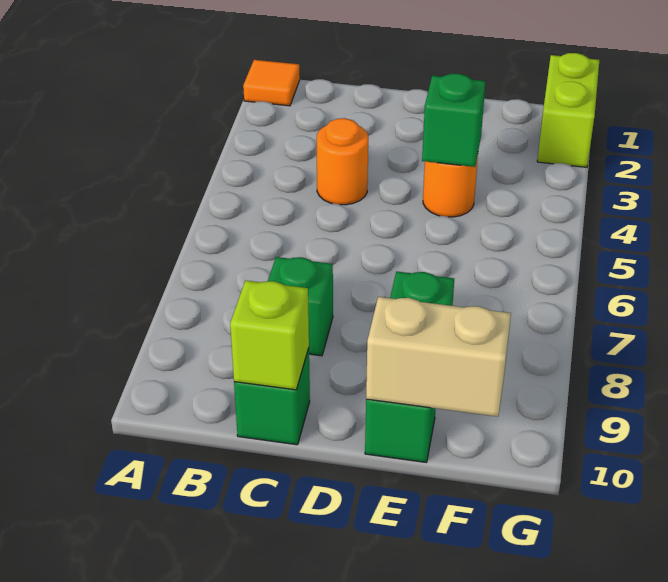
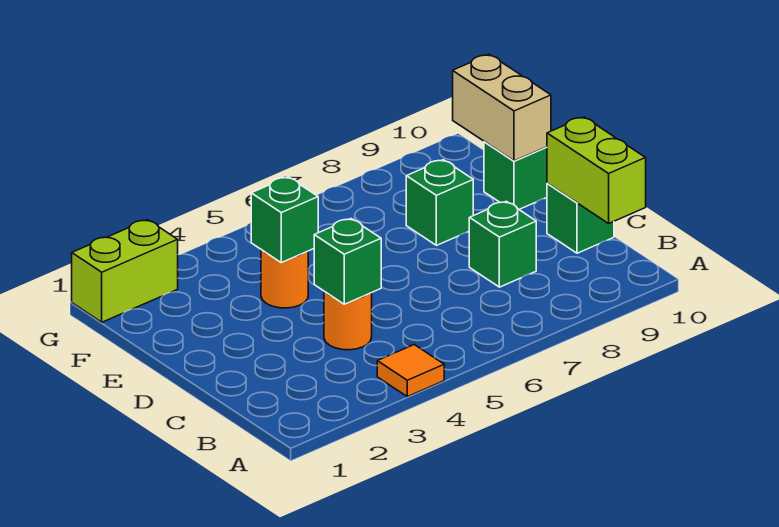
orange tile A1 level 1 -> orange tile A4 level 1
none -> green brick C4 level 2
lime brick C10 level 2 -> lime brick B10:C10 level 2

